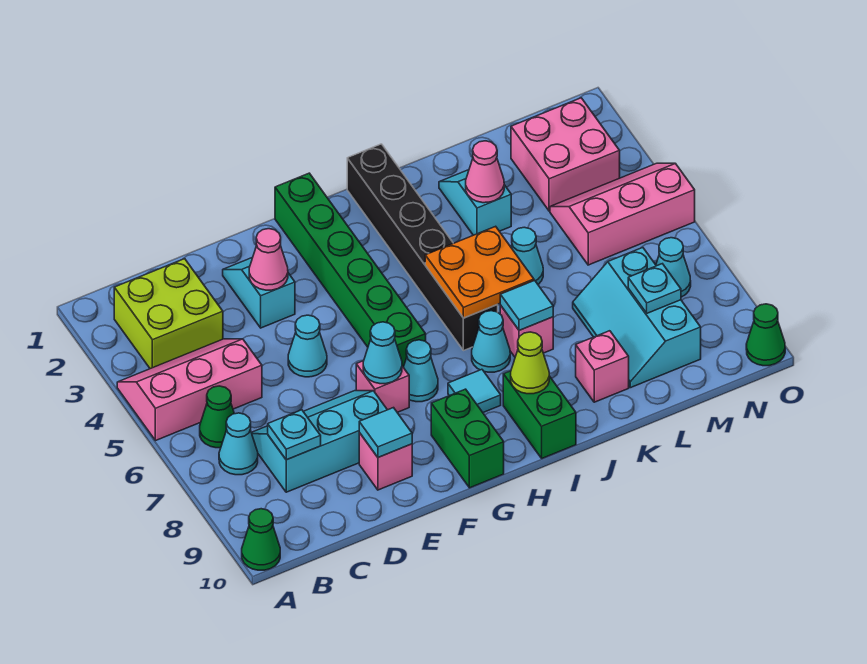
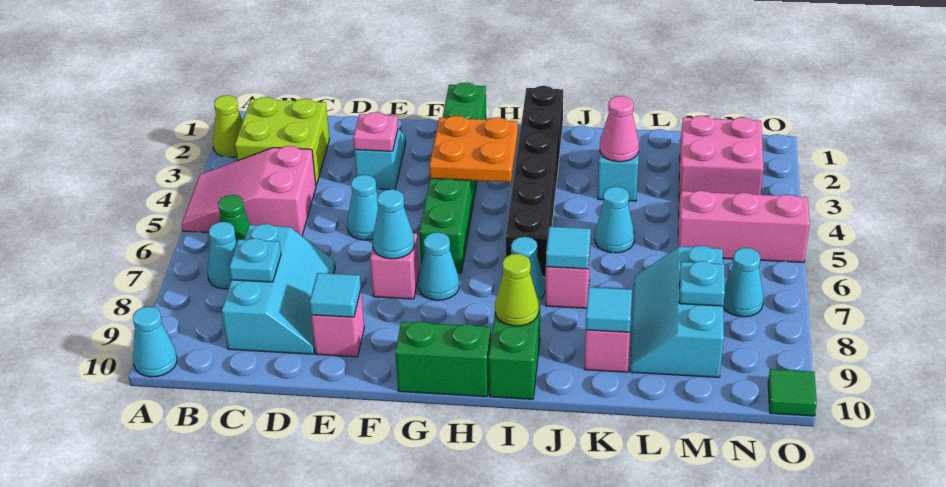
none -> lime cone A2 level 1
pink slope A4:C5 level 1 top 5 -> pink slope A4:C5 level 1 top C
green cone A10 level 1 -> cyan cone A10 level 1
cyan slope C7:E8 level 1 top 8 -> cyan slope C7:D9 level 1 top C
pink cone E3 level 2 -> pink plate E3 level 2
green brick G9:G10 level 1 -> green brick G10:H10 level 1
cyan tile H8 level 1 -> cyan tile K9 level 2
orange plate I5:J6 level 2 -> orange plate G3:H4 level 2
green cone O10 level 1 -> green tile O10 level 1

